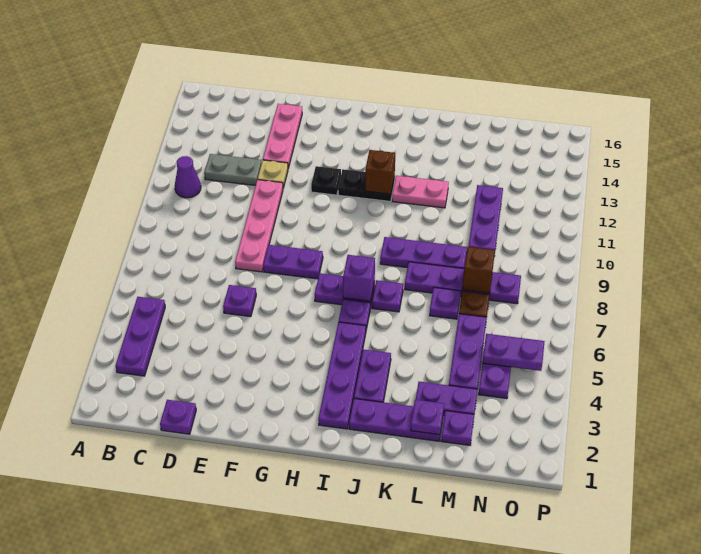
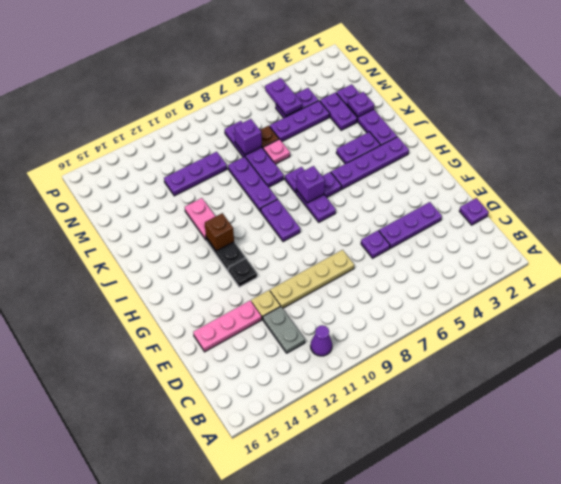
purple plate B3:B5 level 1 -> purple plate E3:E5 level 1
pink plate E8:E11 level 1 -> tan plate E8:E11 level 1
purple plate F8:G8 level 1 -> purple plate H9:I9 level 1
purple plate L7 level 1 -> pink plate L7 level 1
brown brick M8 level 2 -> purple brick M8 level 2

